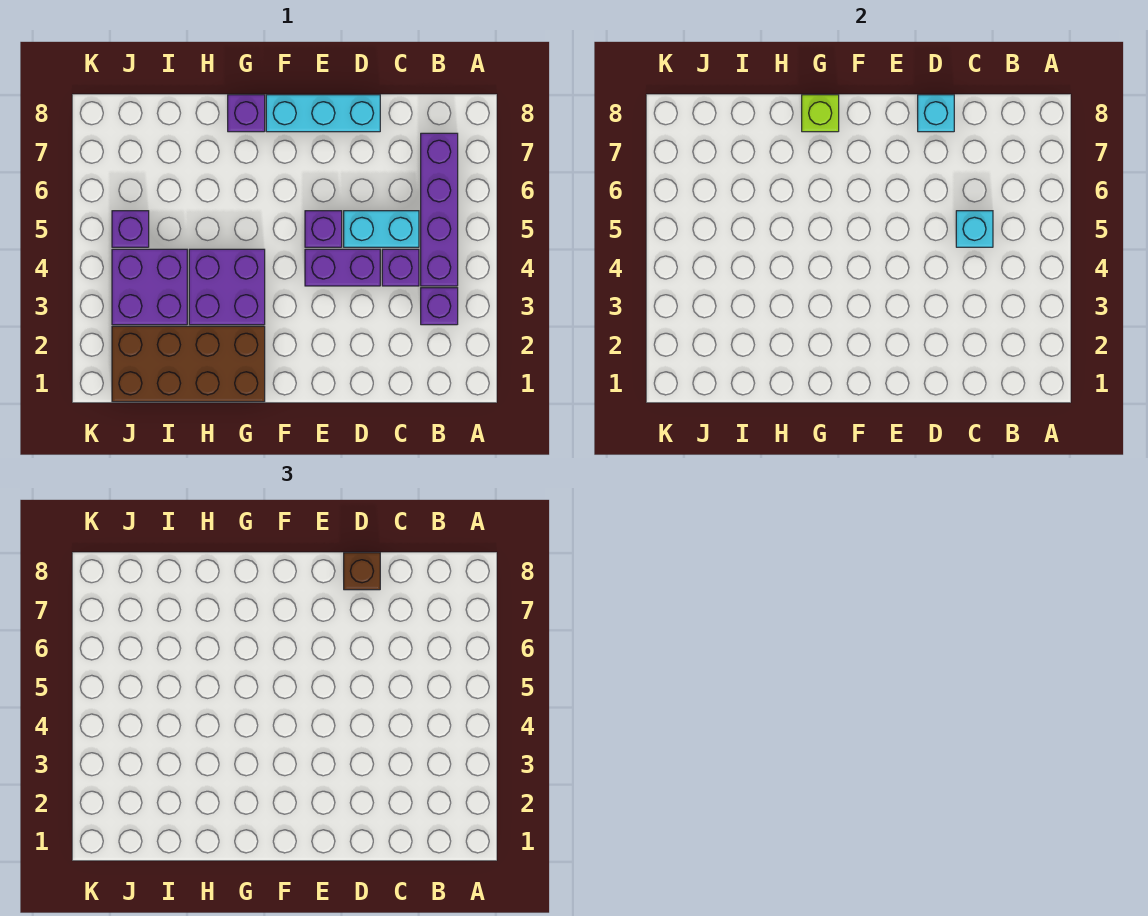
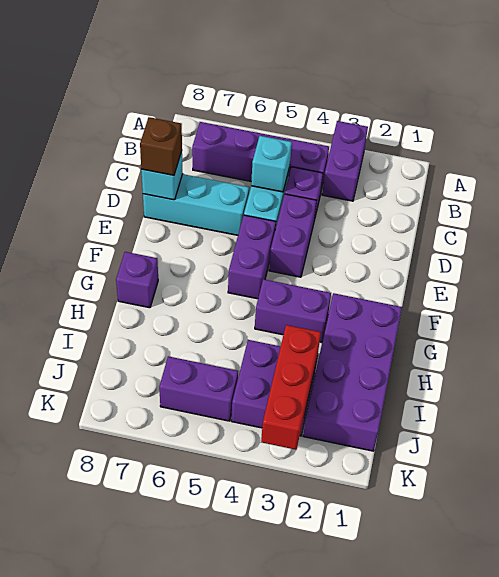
purple brick B3 level 1 -> purple brick A3:B3 level 1
cyan brick D8:F8 level 1 -> cyan brick D6:D8 level 1
purple brick E5 level 1 -> purple brick E5:F5 level 1
brown brick G1:J2 level 1 -> purple brick G1:J2 level 1
purple brick G3:H4 level 1 -> purple brick G3:G4 level 1
lime brick G8 level 2 -> none
none -> red brick I3:K3 level 2
purple brick J5 level 1 -> purple brick J5:J6 level 1

